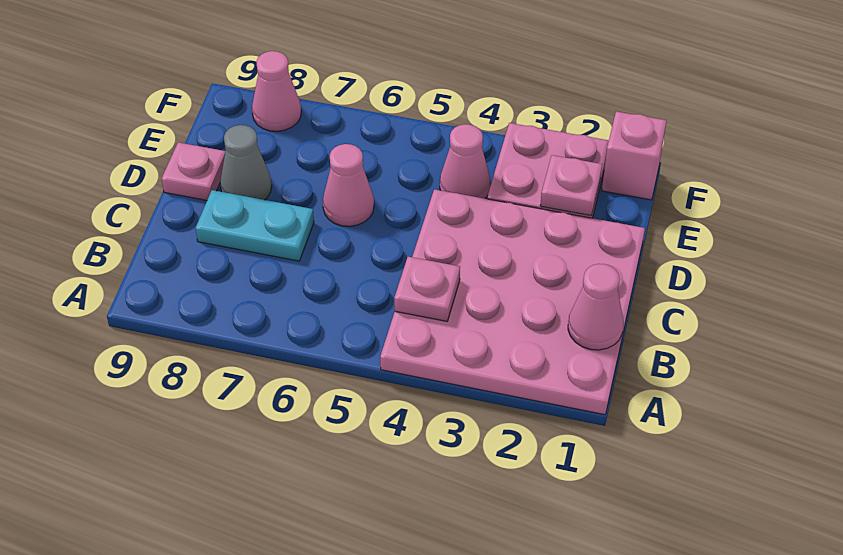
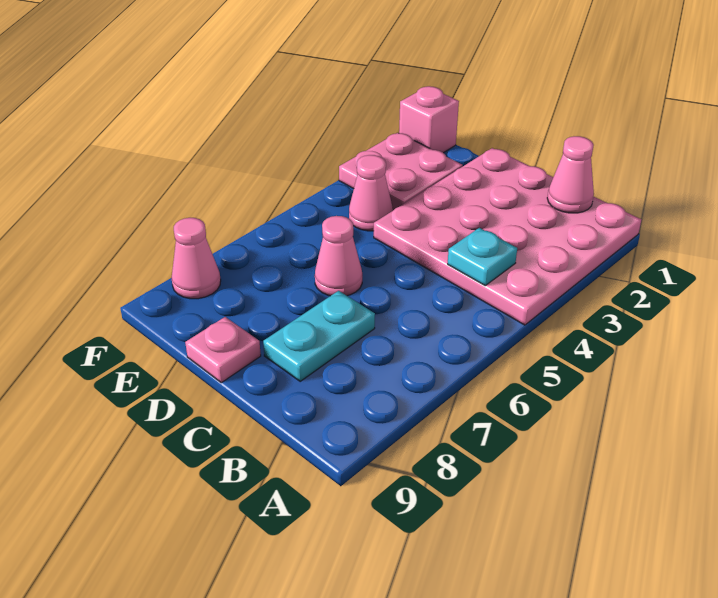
pink plate B4 level 2 -> cyan plate B4 level 2
grey cone D8 level 1 -> none
pink plate E2 level 2 -> none

